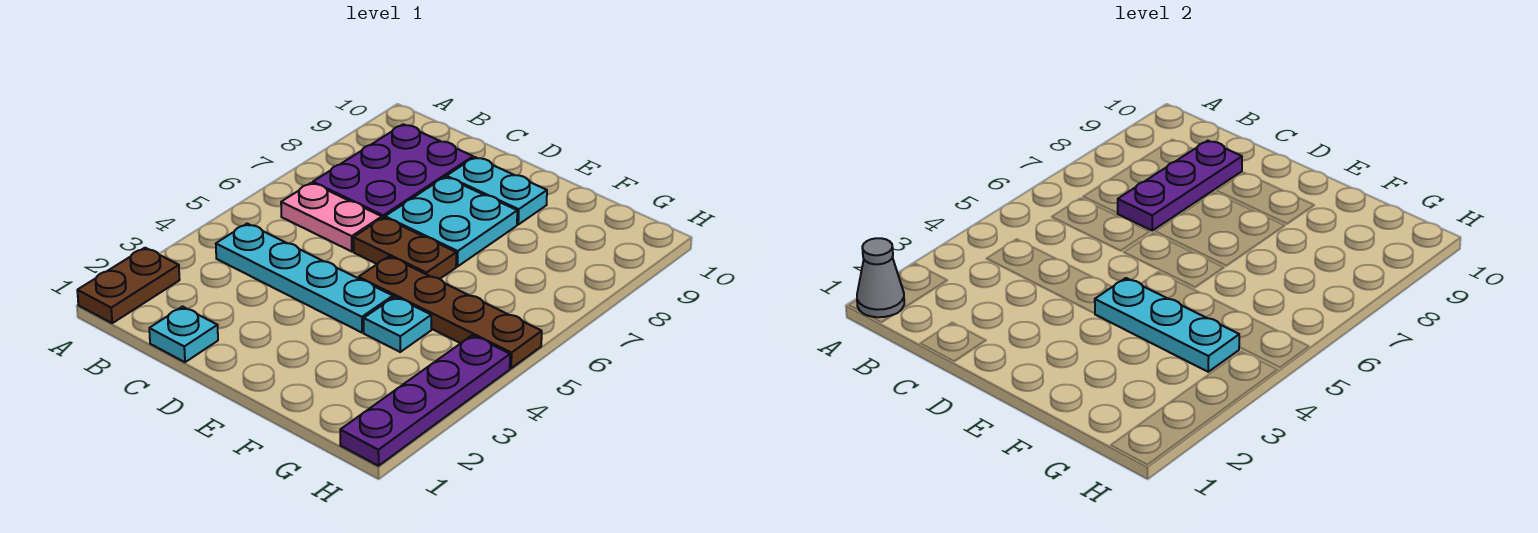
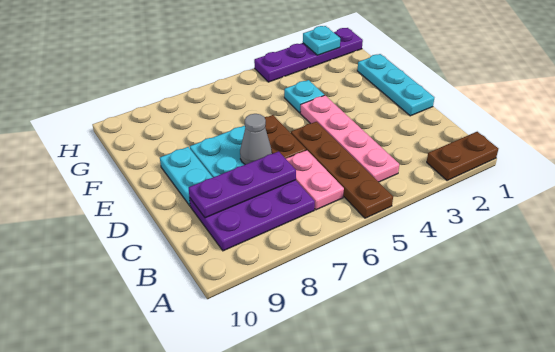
grey cone A1 level 2 -> grey cone D7 level 2
cyan plate B4:E4 level 1 -> pink plate B4:E4 level 1
cyan plate C1 level 1 -> cyan plate H2 level 2
cyan plate E4:G4 level 2 -> cyan plate D1:F1 level 1
brown plate E5:H5 level 1 -> brown plate A5:D5 level 1

